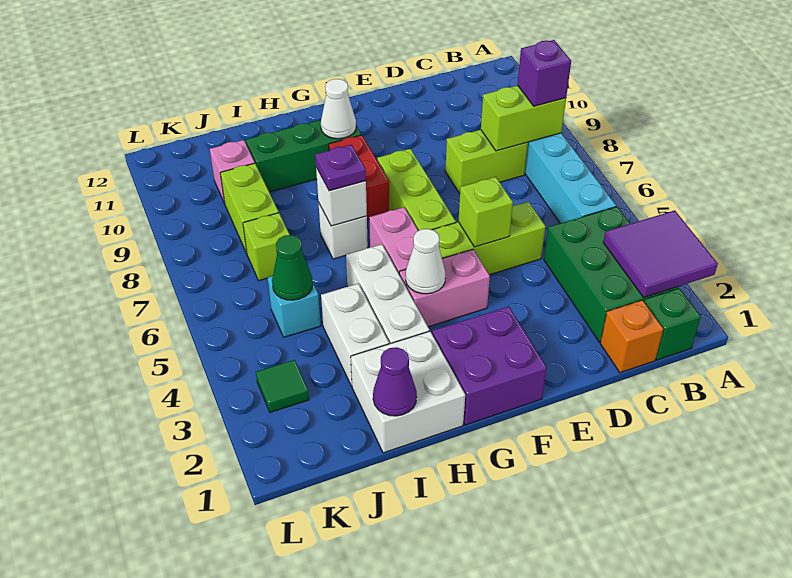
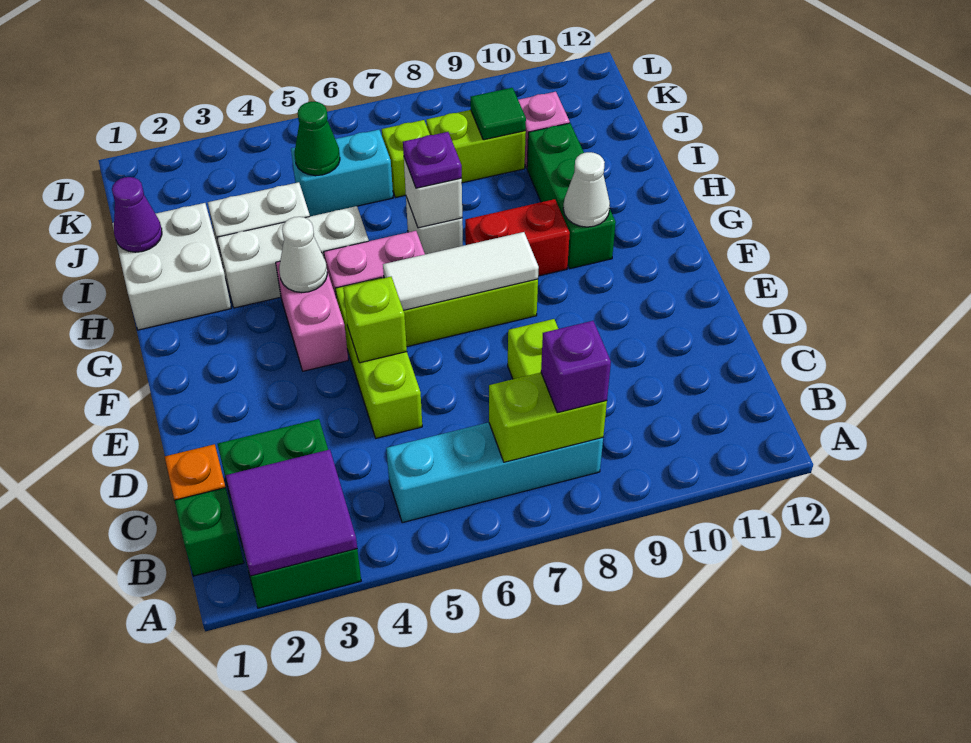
green brick B2:C4 level 1 -> green brick A2:C3 level 1
lime brick B8:C8 level 2 -> lime brick B7:B8 level 2
purple brick F1:G2 level 1 -> none
none -> white tile F6:F8 level 2
cyan brick J5 level 1 -> cyan brick J5:J6 level 1
green tile K3 level 1 -> green tile J9 level 2

